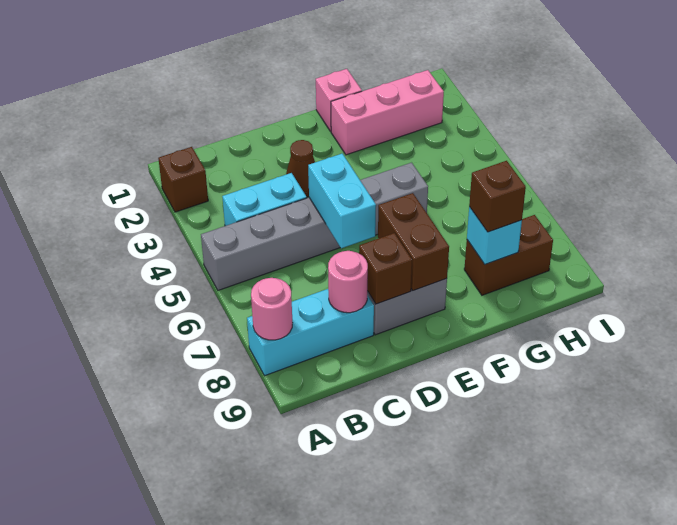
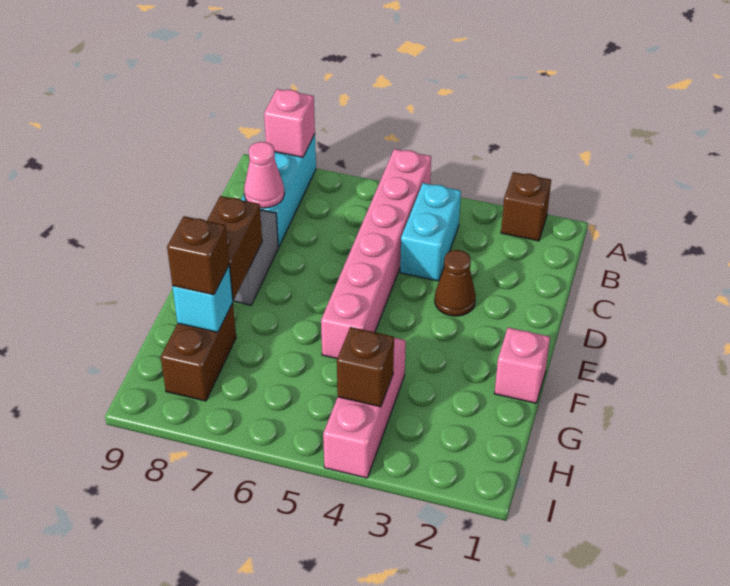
grey brick A5:F5 level 1 -> pink brick A5:F5 level 1
pink round brick A8 level 2 -> pink brick A8 level 2
pink round brick C8 level 2 -> pink cone C8 level 2
cyan brick D5:D6 level 2 -> none
brown brick D8 level 2 -> brown brick H4 level 2
brown brick E7:E8 level 2 -> brown brick E8:F8 level 2
pink brick F2:H2 level 1 -> pink brick G4:I4 level 1

